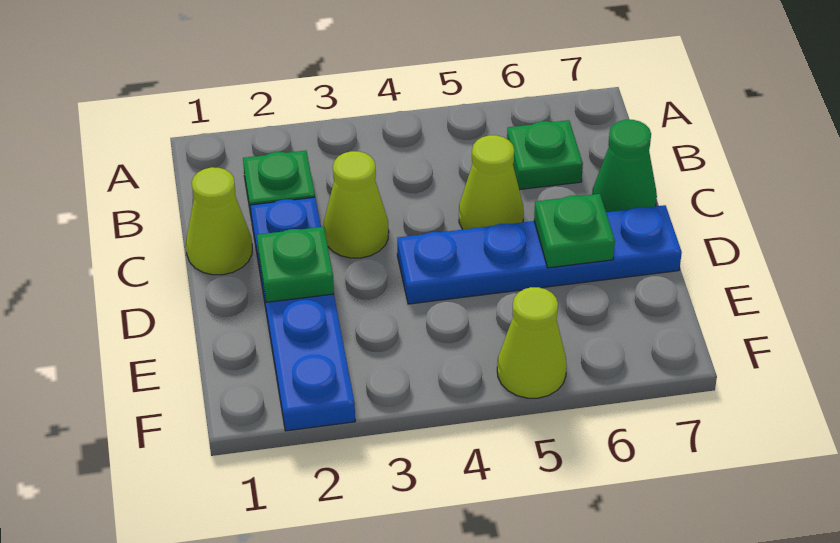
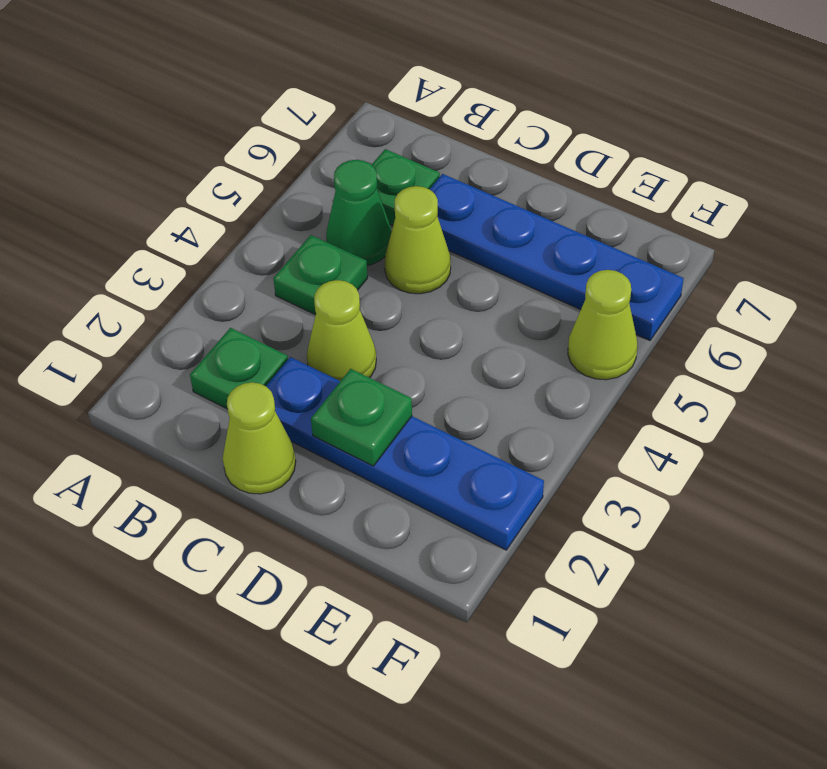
green cone C7 level 1 -> green cone B5 level 1
blue plate D4:D7 level 1 -> blue plate C6:F6 level 1
green plate D6 level 2 -> green plate B4 level 1

